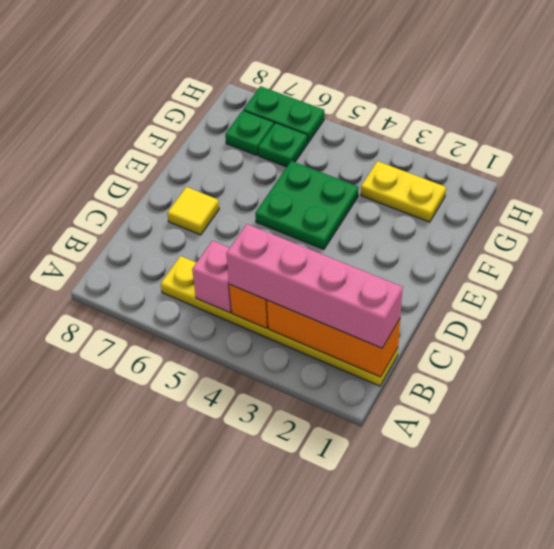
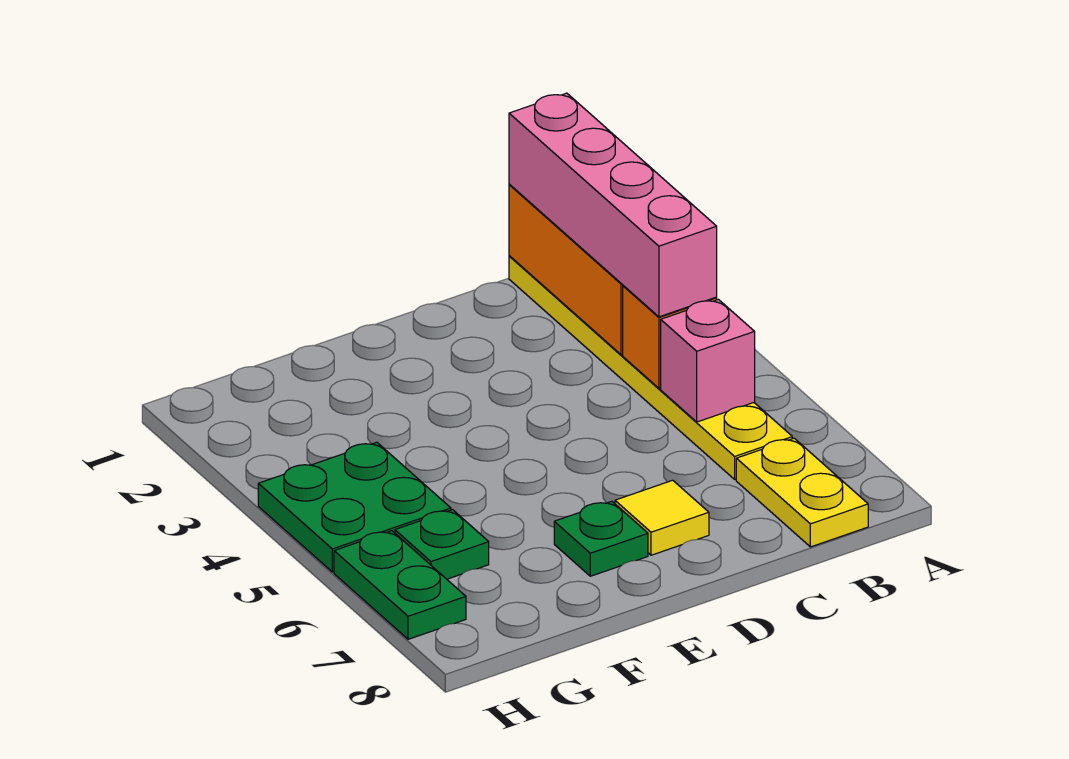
green plate E4:F5 level 1 -> green plate G4:H5 level 1
yellow plate G2:G3 level 1 -> yellow plate B7:B8 level 1
green plate G7 level 1 -> green plate E7 level 1

